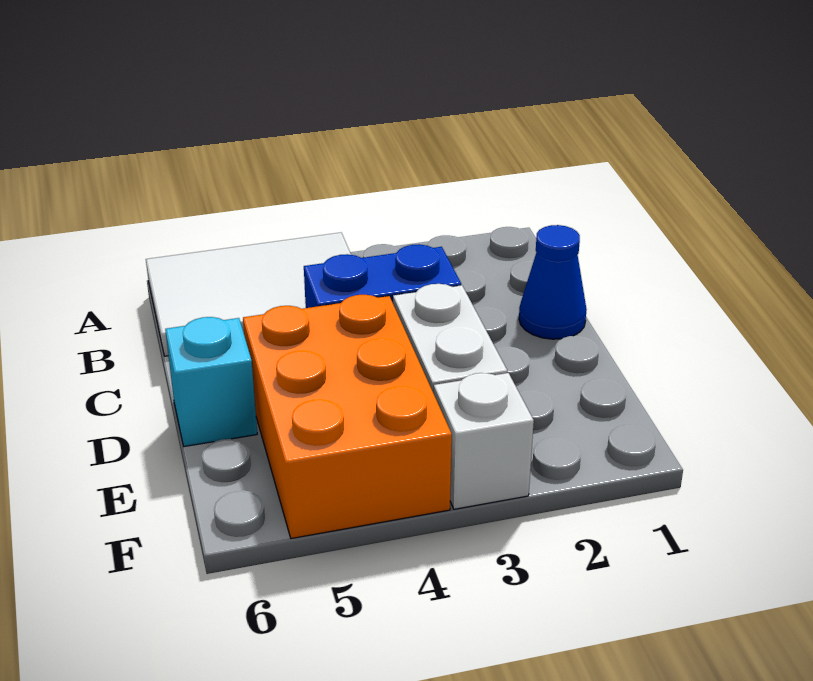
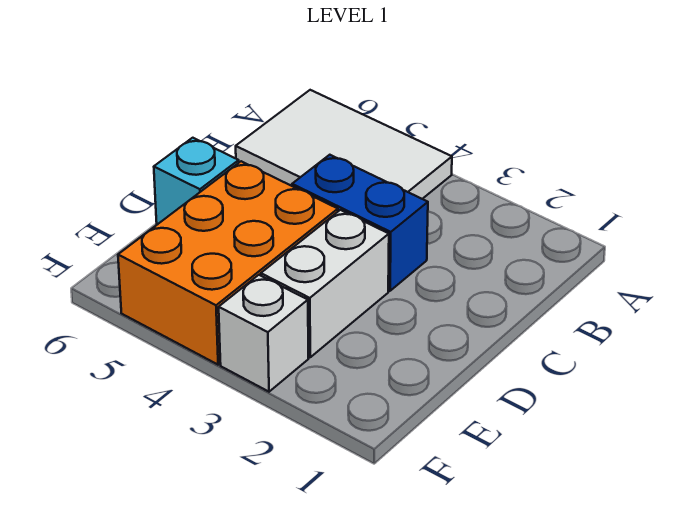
blue cone C1 level 1 -> none

